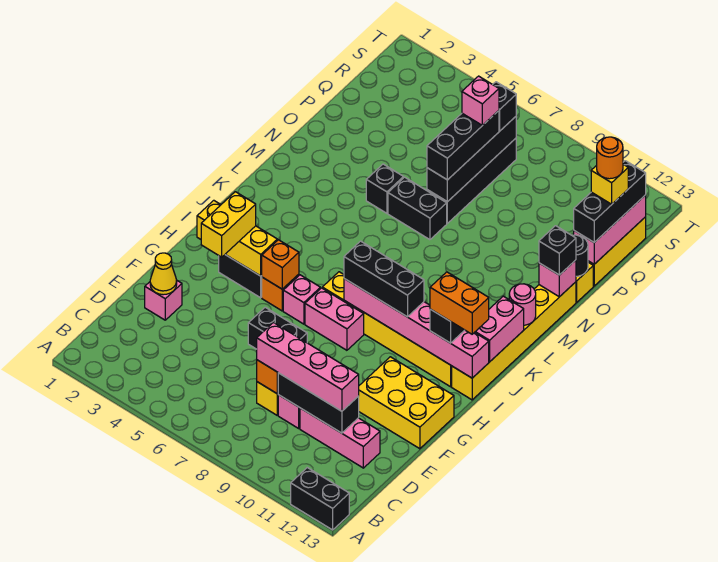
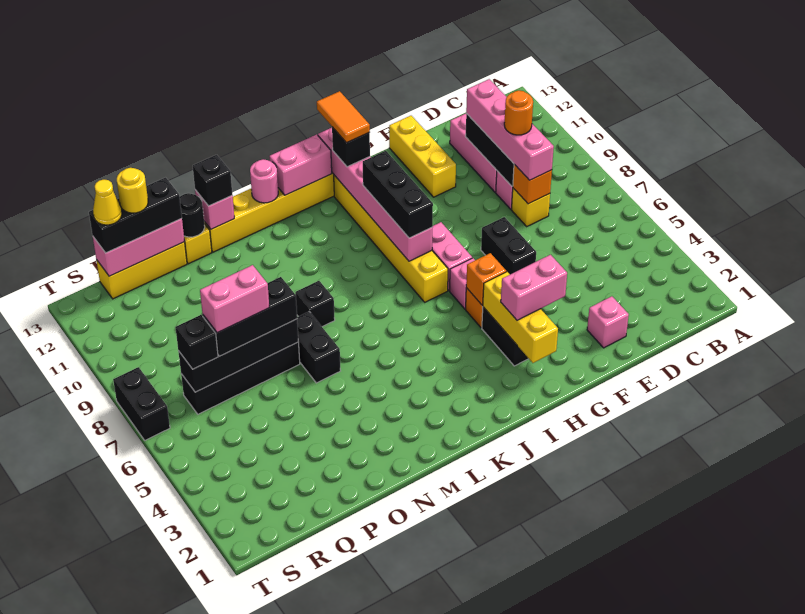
black brick A12:A13 level 1 -> black brick T7:T8 level 1
yellow cone E2 level 2 -> yellow cone R13 level 4
yellow brick F11:G13 level 1 -> yellow brick F11:F13 level 1
yellow brick G3:H3 level 3 -> pink brick G3:H3 level 3
orange brick I12:I13 level 4 -> orange tile I12:I13 level 4
black brick N5 level 1 -> black brick M8 level 1
pink brick Q7 level 4 -> pink brick P7:Q7 level 4
yellow brick Q13 level 4 -> yellow round brick Q13 level 4
orange round brick Q13 level 5 -> orange round brick D9 level 4

